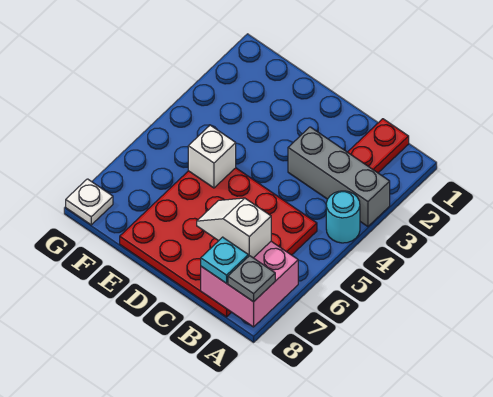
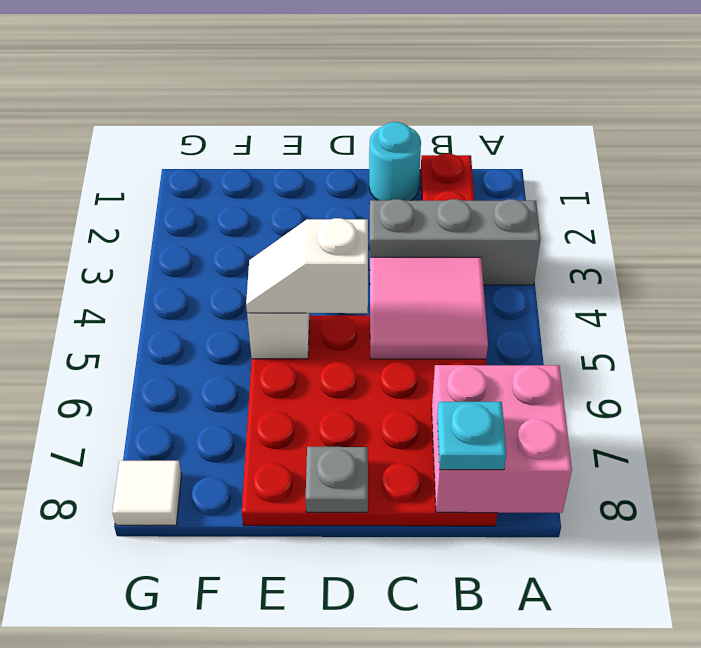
cyan round brick A4 level 1 -> cyan round brick C1 level 1
grey plate A8 level 3 -> grey plate D8 level 2
none -> pink tile B4:C5 level 2
white slope B7:C7 level 3 top B -> white slope D5:E5 level 3 top D
white plate G8 level 1 -> white tile G8 level 1

